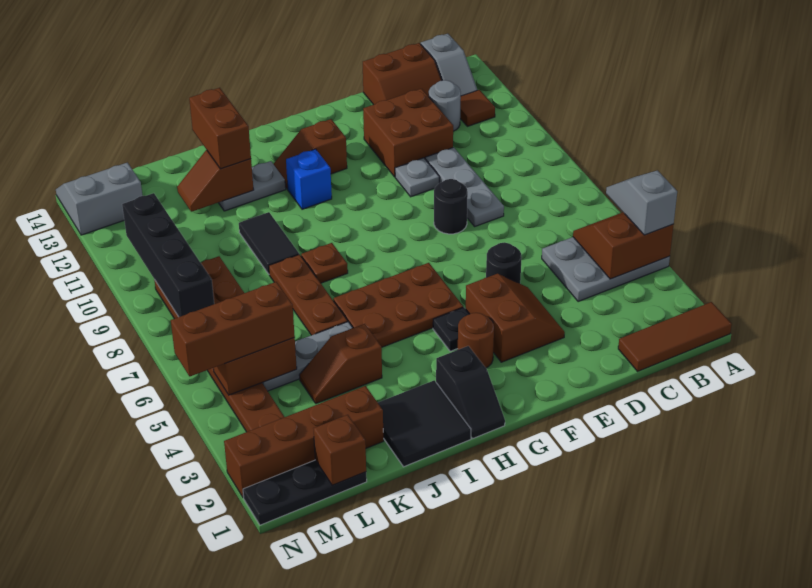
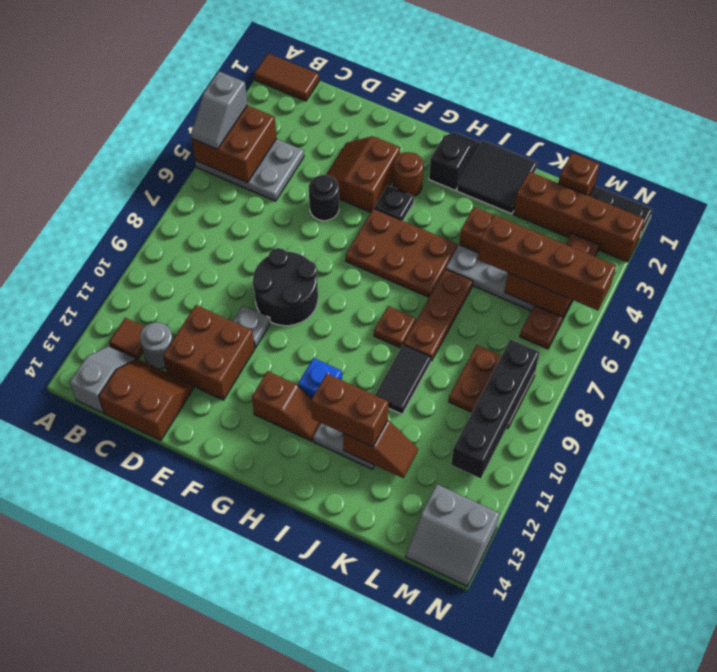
brown tile A1:C1 level 1 -> brown tile A1:B1 level 1
brown slope A4:B5 level 2 top 4 -> brown brick A4:B5 level 2
grey plate D8:D10 level 1 -> none
black round brick E8 level 1 -> black round brick E8:F9 level 1
brown brick J12:J13 level 3 -> brown brick I12:J12 level 3
brown brick L5:N5 level 3 -> brown brick K5:N5 level 3

